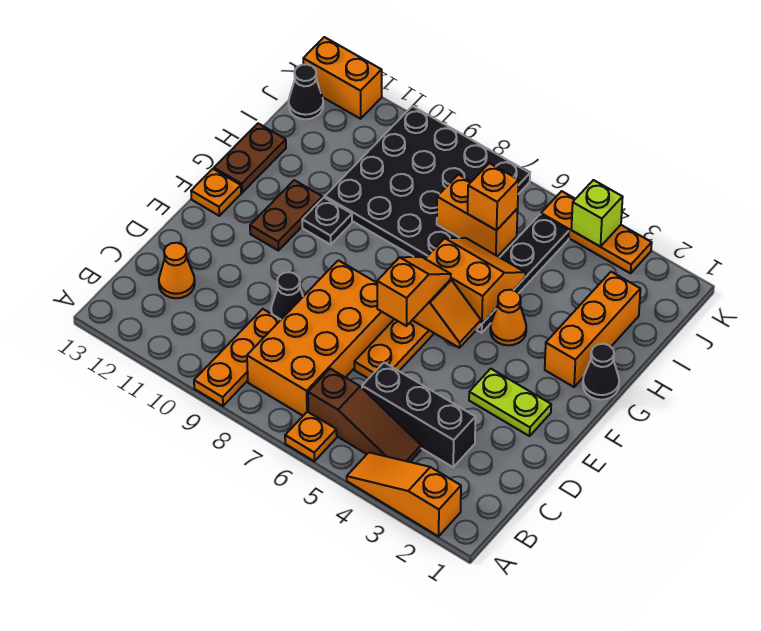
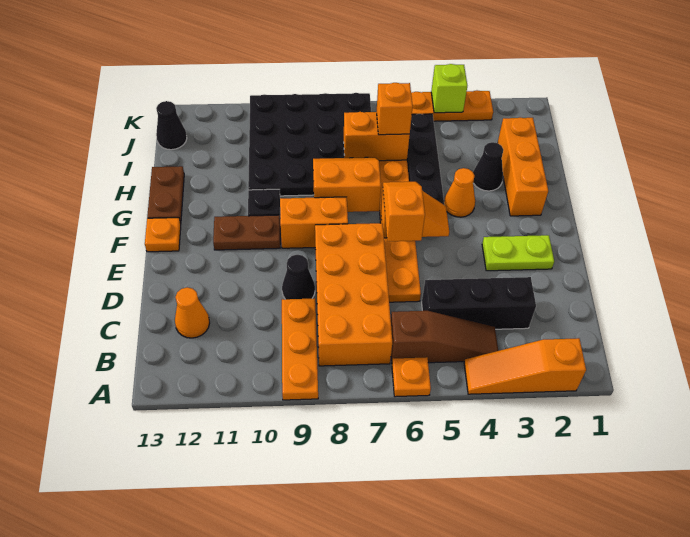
brown plate F11:G11 level 1 -> brown plate F10:F11 level 1
black cone G1 level 1 -> black cone H3 level 1
orange slope G5:H6 level 2 top G -> orange slope G7:H8 level 2 top G
orange brick K12:K13 level 1 -> orange brick F8:F9 level 1

